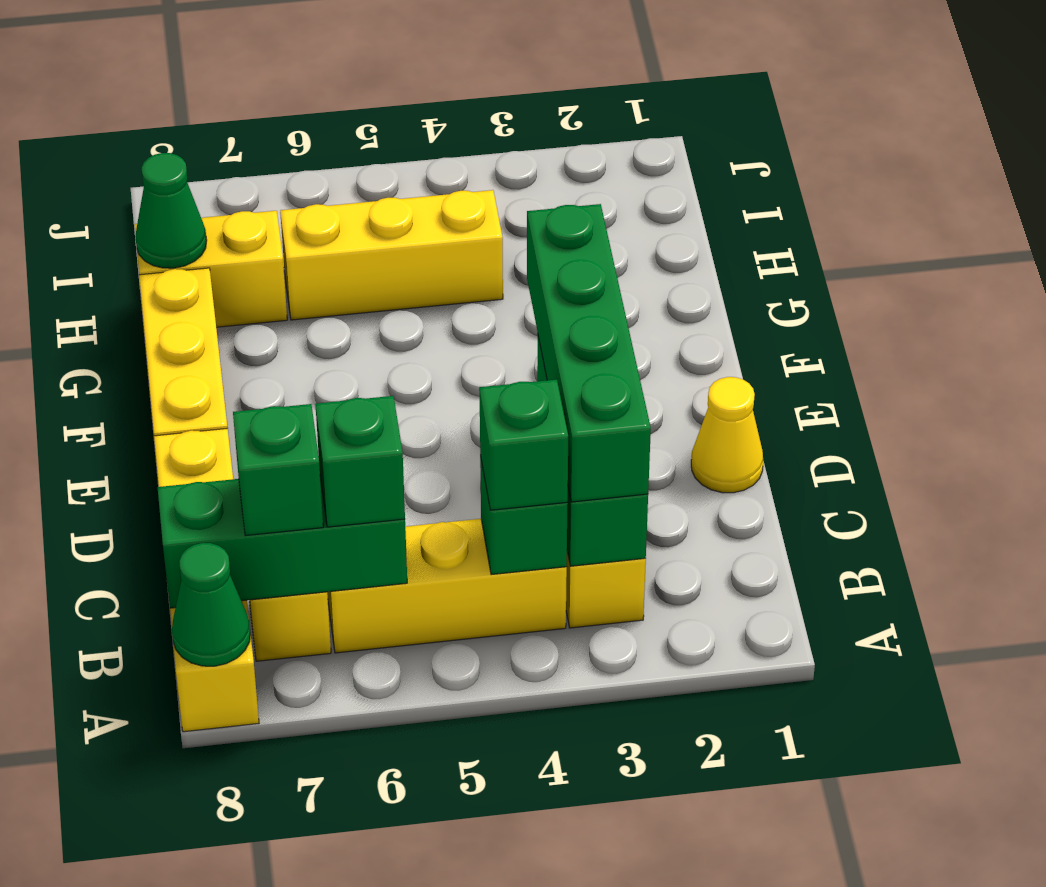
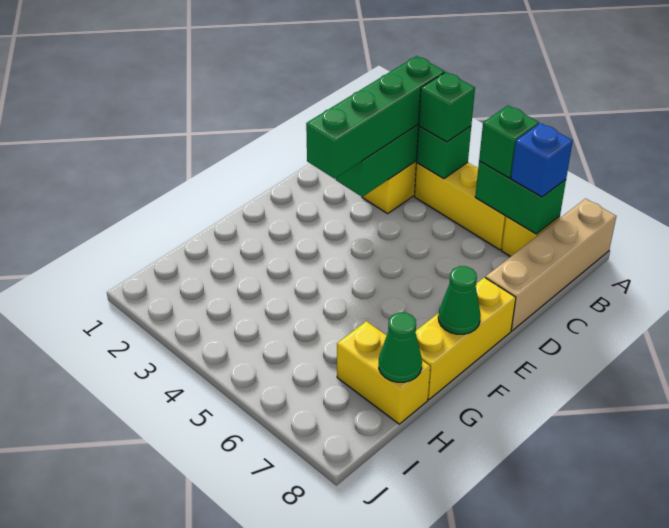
yellow brick A8:D8 level 1 -> tan brick A8:D8 level 1
green cone A8 level 2 -> green cone F8 level 2
green brick B6:B8 level 2 -> green brick B6:B7 level 2
green brick B7 level 3 -> blue brick B7 level 3
yellow cone D1 level 1 -> none
yellow brick H4:H6 level 1 -> none

